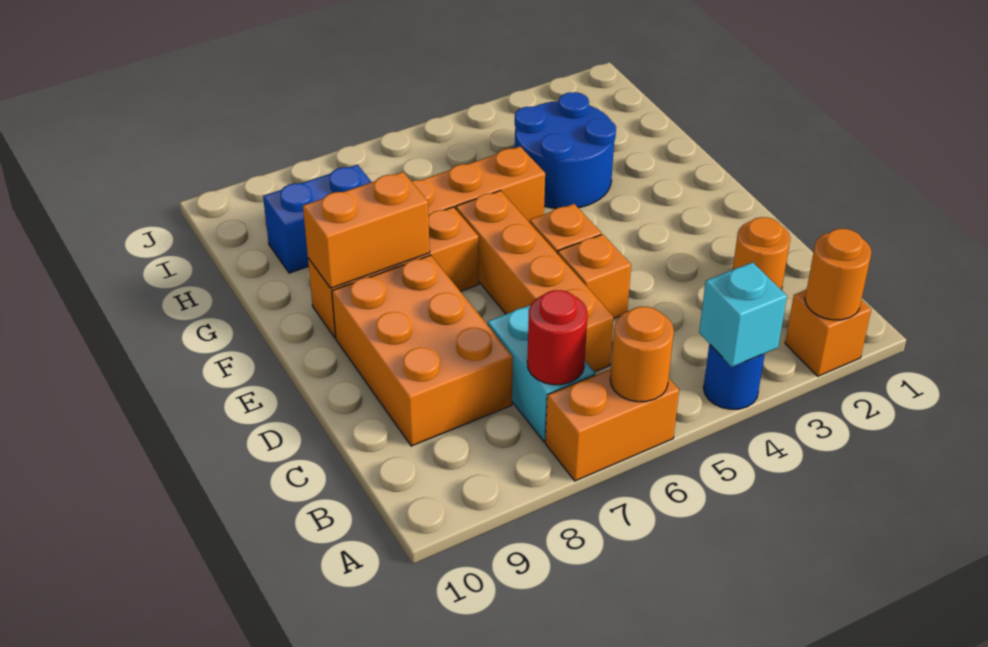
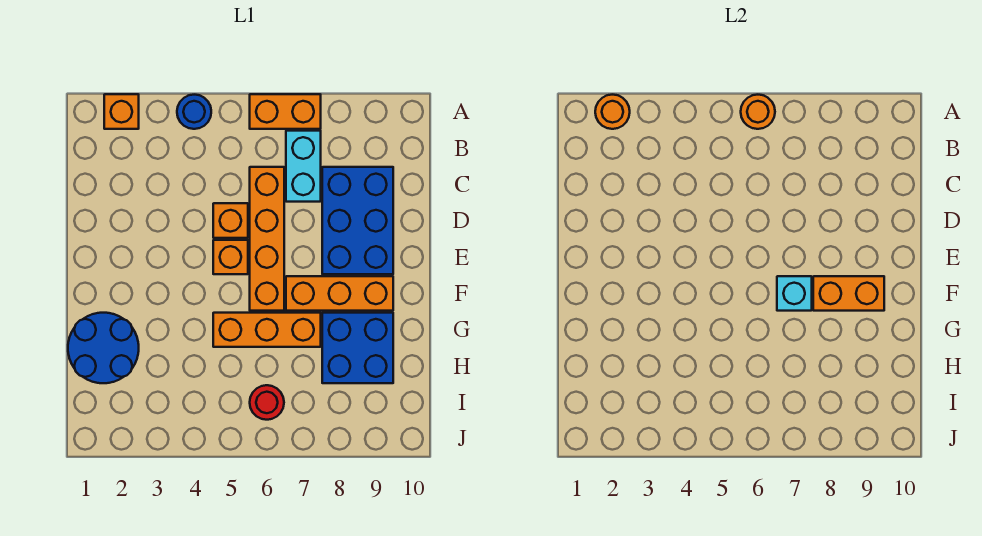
cyan brick A4 level 2 -> cyan brick F7 level 2
red round brick B7 level 2 -> red round brick I6 level 1
orange round brick C2 level 1 -> none
orange brick C8:E9 level 1 -> blue brick C8:E9 level 1
blue round brick G3:H4 level 1 -> blue round brick G1:H2 level 1
blue brick H8:H9 level 1 -> blue brick G8:H9 level 1

